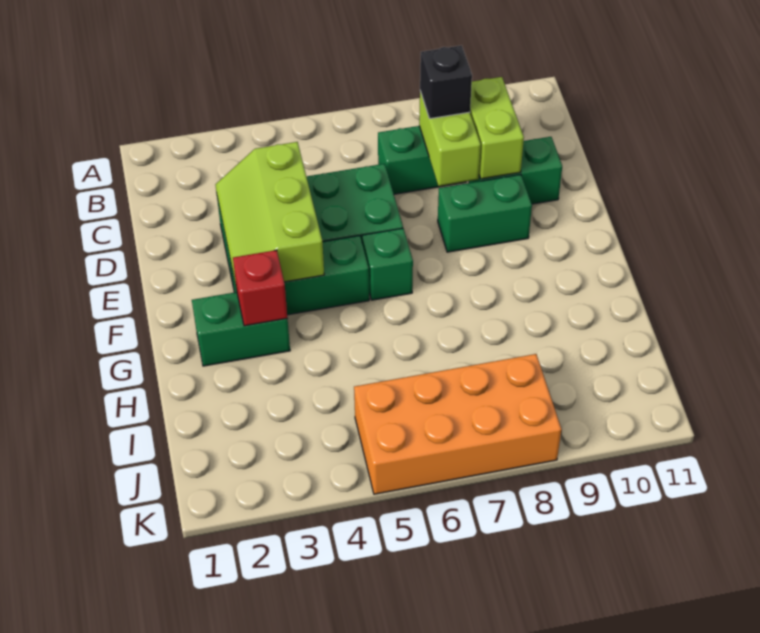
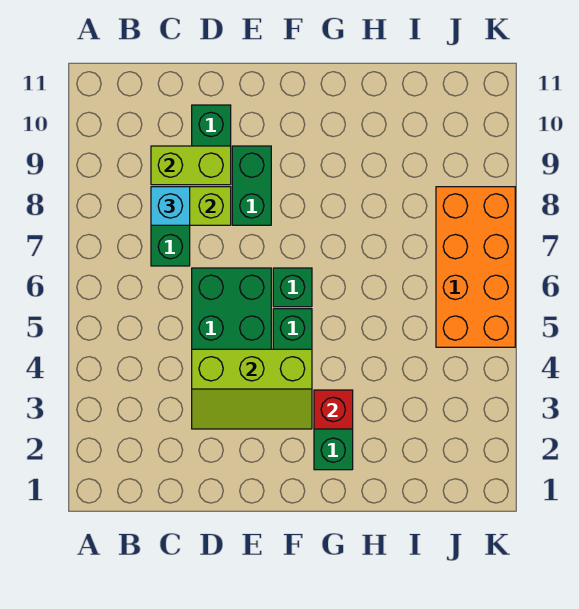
black brick C8 level 3 -> cyan brick C8 level 3

